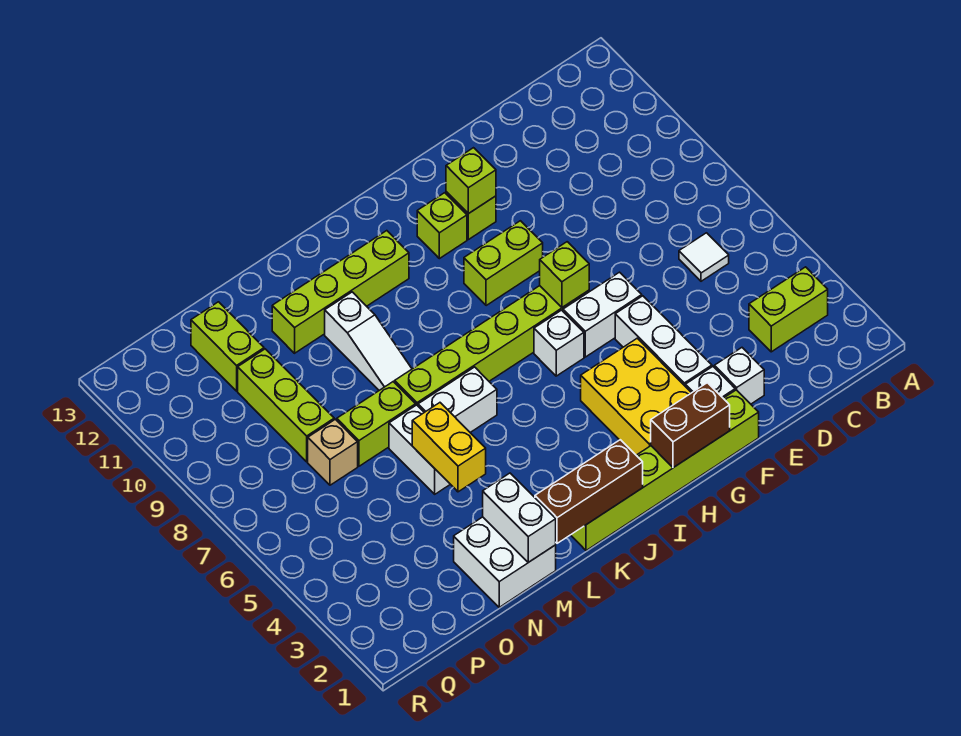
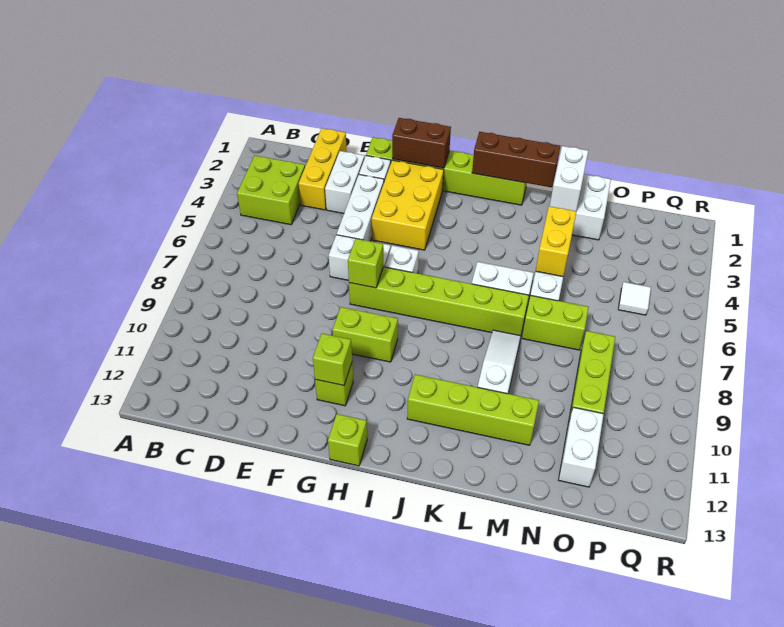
lime brick B3:C3 level 1 -> lime brick B3:C4 level 1
white tile C6 level 1 -> white tile P5 level 1
none -> yellow brick D1:D3 level 1
white brick E2 level 1 -> white brick E2:E3 level 1
lime brick H11 level 1 -> lime brick H13 level 1
tan brick O7 level 1 -> none
lime brick O11:O12 level 1 -> white brick O11:O12 level 1

